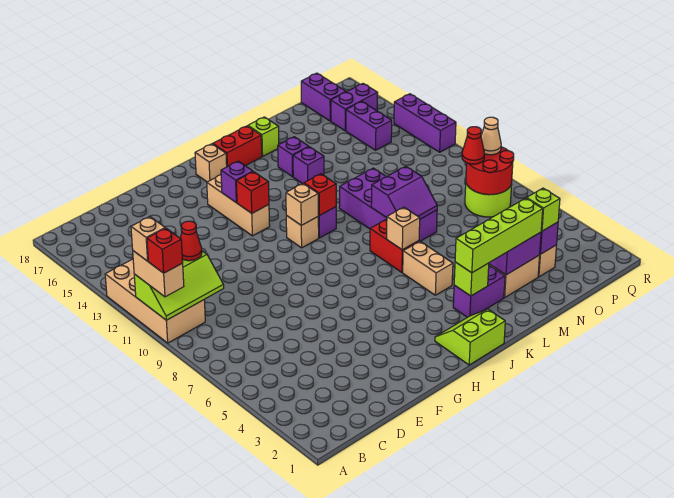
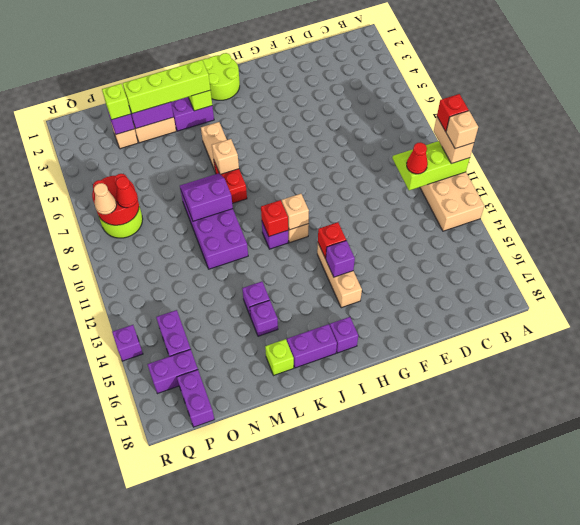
lime slope I1:J2 level 1 top 1 -> lime round brick I1:J2 level 1
tan brick I17 level 1 -> purple brick I17 level 1
red brick J17:K17 level 1 -> purple brick J17:K17 level 1
purple brick R12:R14 level 1 -> purple brick R14 level 1

